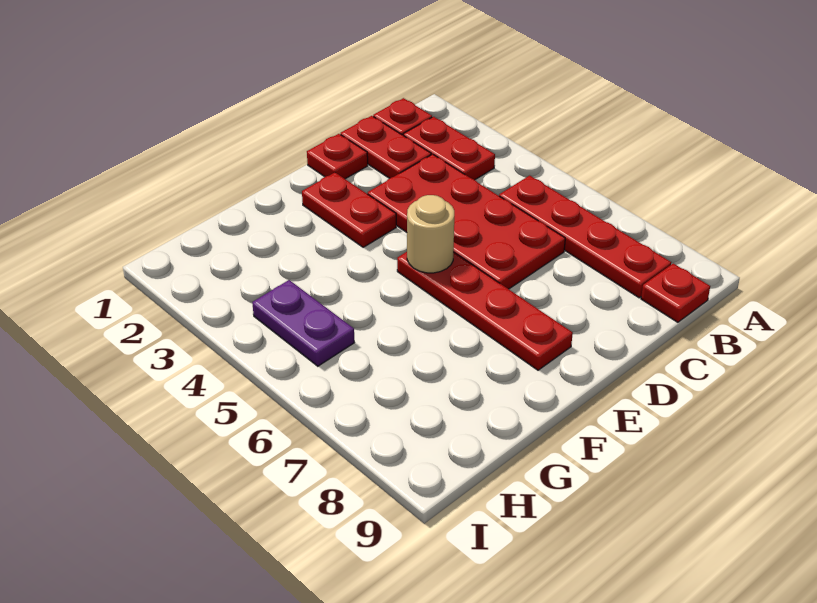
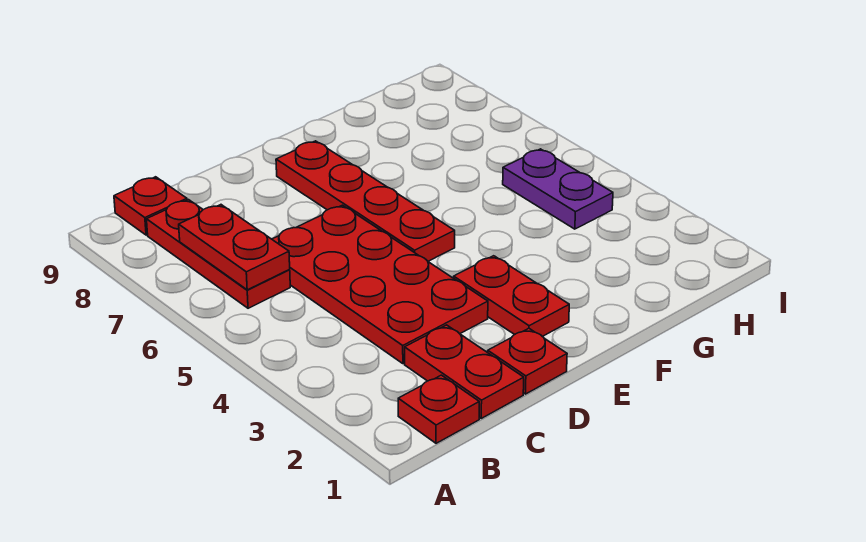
red plate B2:B3 level 1 -> red plate B6:B7 level 2
red plate B5:B8 level 1 -> red plate B6:B8 level 1
tan round brick E5 level 2 -> none

